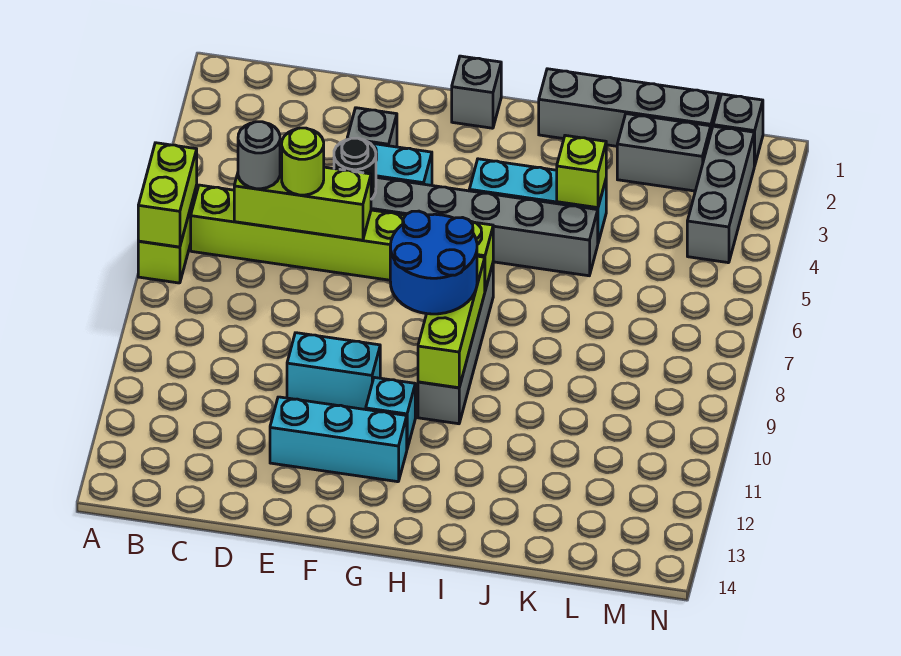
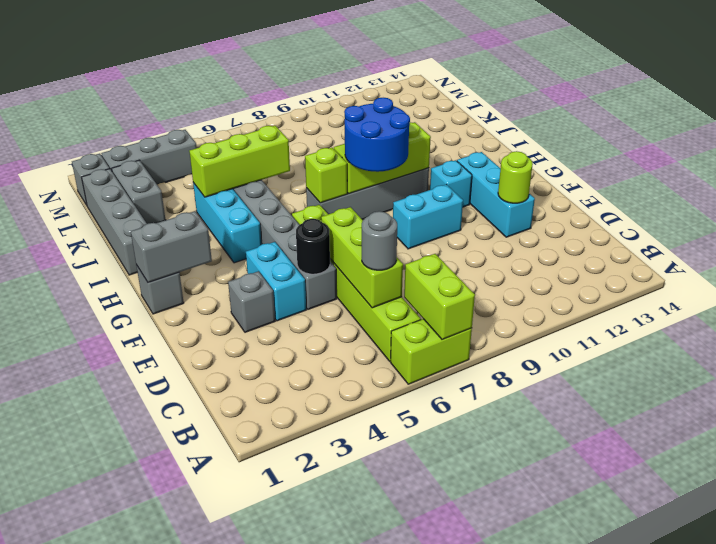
lime brick A6:A7 level 2 -> lime brick A7:B7 level 2
lime round brick D6 level 3 -> lime round brick E12 level 2
cyan brick E10:F10 level 1 -> cyan brick F9:F10 level 1
none -> grey brick G1:G2 level 2
lime brick J4 level 2 -> lime brick J4:J6 level 2

